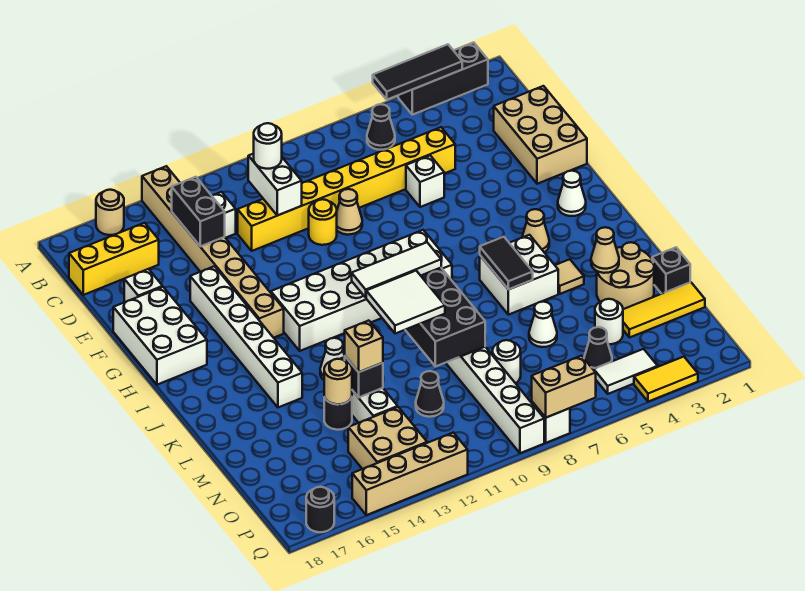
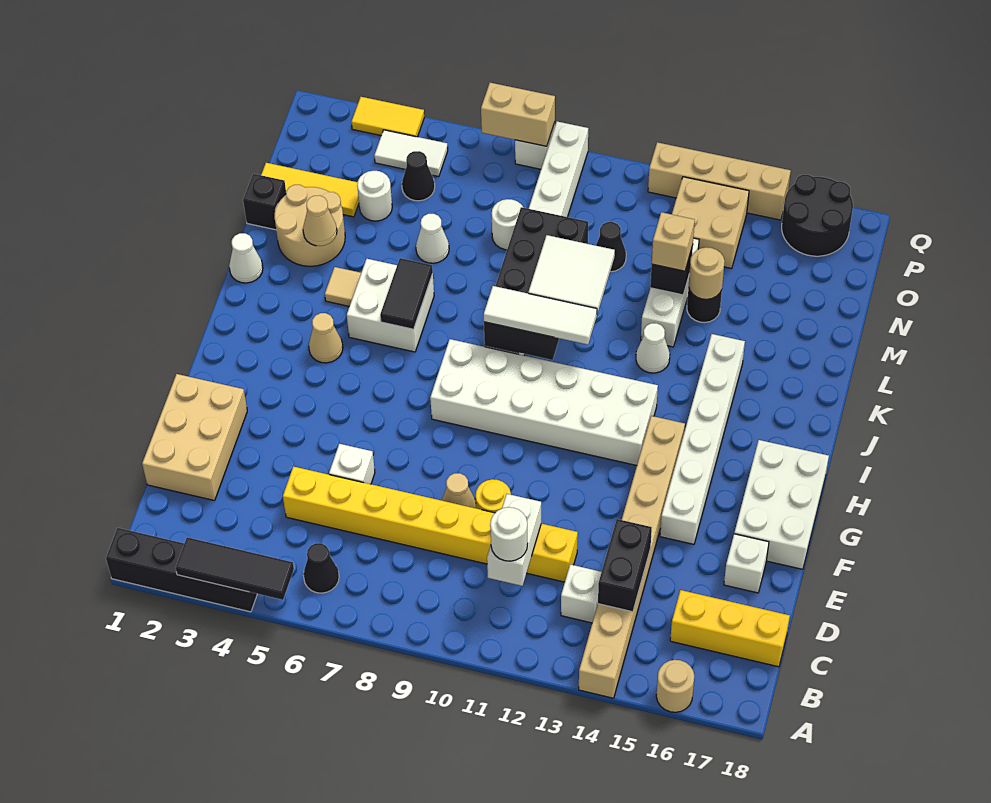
black brick A2:A4 level 1 -> black brick A1:A4 level 1
white cone H2 level 1 -> white cone K1 level 1
black round brick Q17 level 1 -> black round brick P16:Q17 level 1

